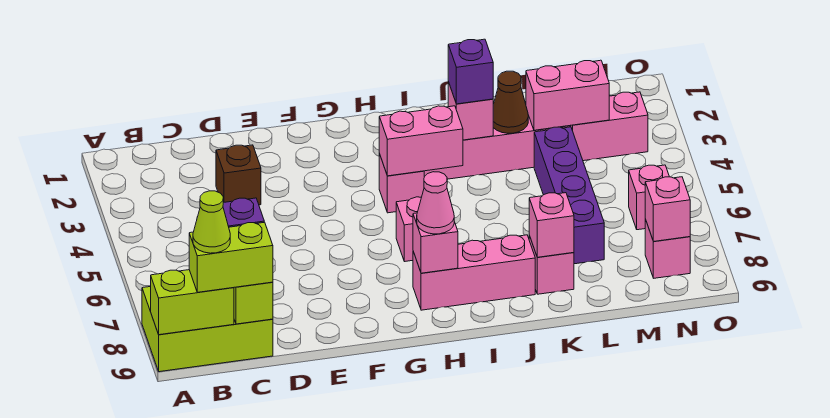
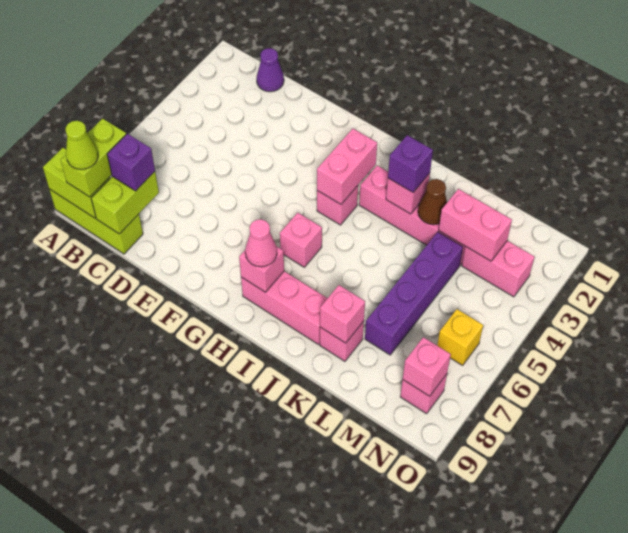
lime brick A8:C9 level 1 -> lime brick A9:C9 level 1
lime brick B9:C9 level 3 -> lime brick B8:B9 level 3
none -> purple cone C1 level 1
brown brick D3 level 1 -> none
pink brick H4:I4 level 2 -> pink brick H3:H4 level 2
pink brick N6 level 1 -> yellow brick N6 level 1

